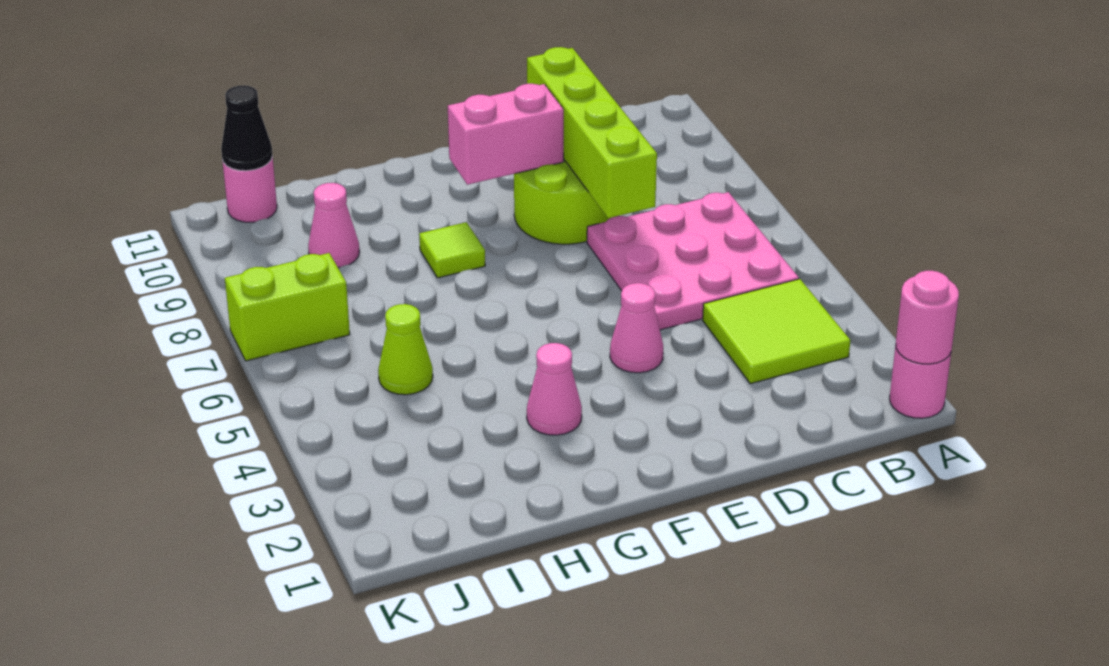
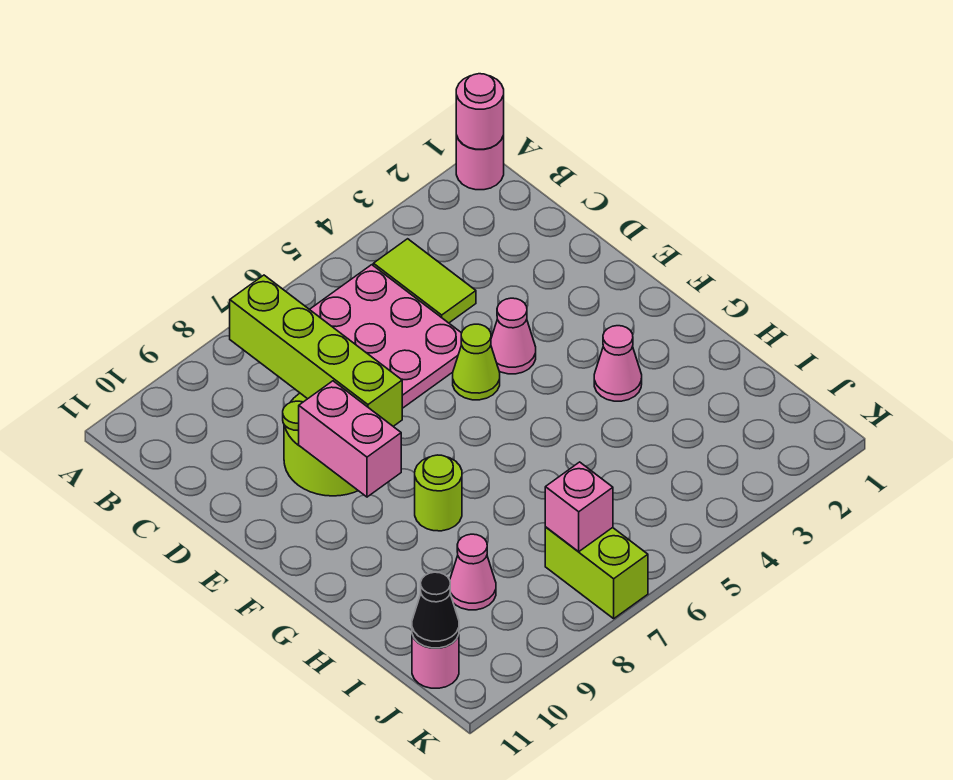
lime tile B3:C4 level 1 -> lime tile B4:C4 level 1
lime brick D7:D10 level 2 -> lime brick B8:E8 level 2
lime tile G8 level 1 -> lime round brick G8 level 1
lime cone I5 level 1 -> lime cone E5 level 1
none -> pink brick J7 level 2

